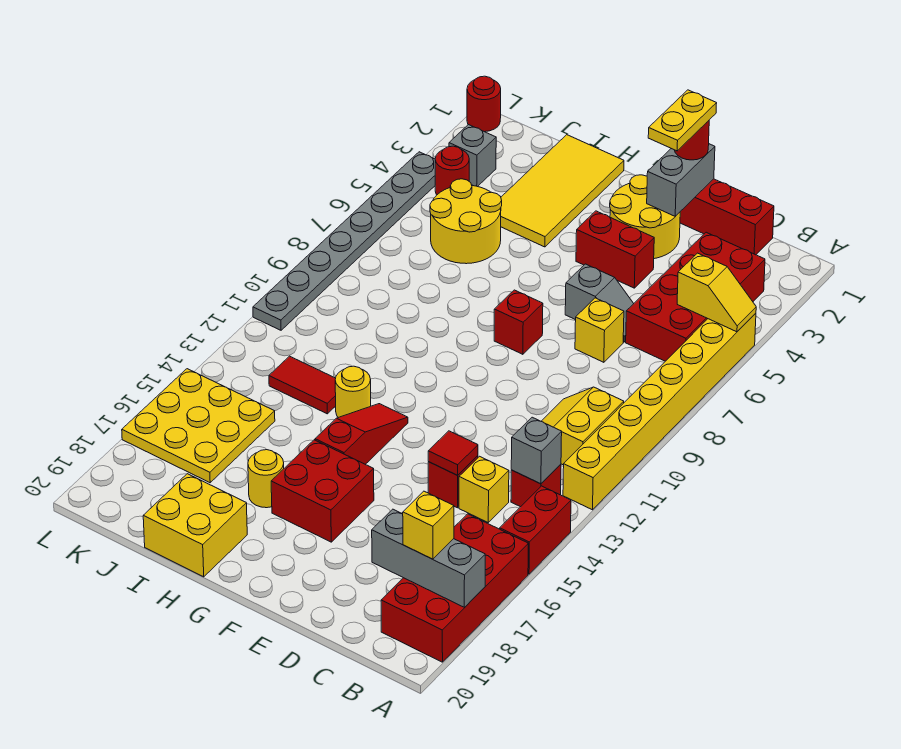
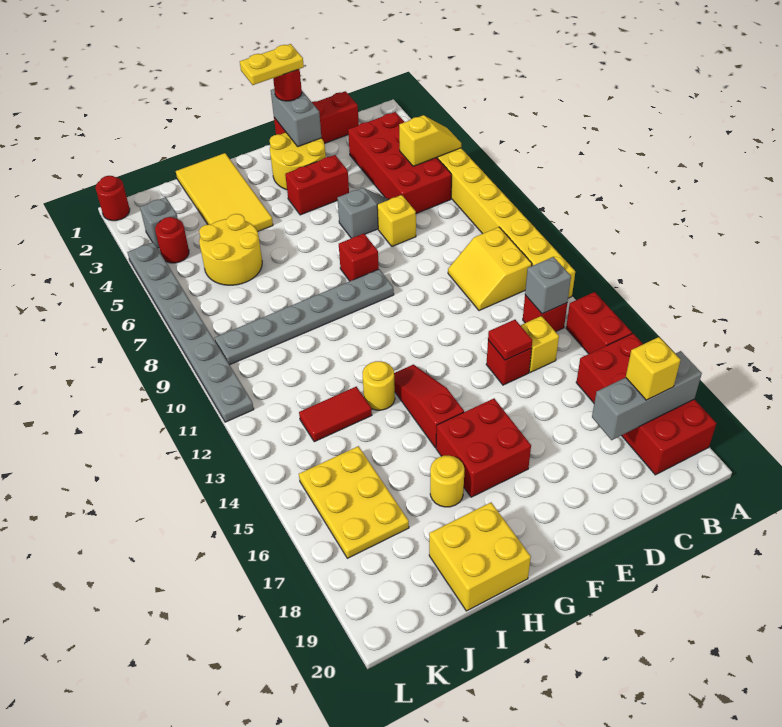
yellow plate E1:E2 level 4 -> yellow plate E1:F1 level 4
none -> grey plate F9:K9 level 1
yellow plate J15:L17 level 1 -> yellow plate J15:K17 level 1

